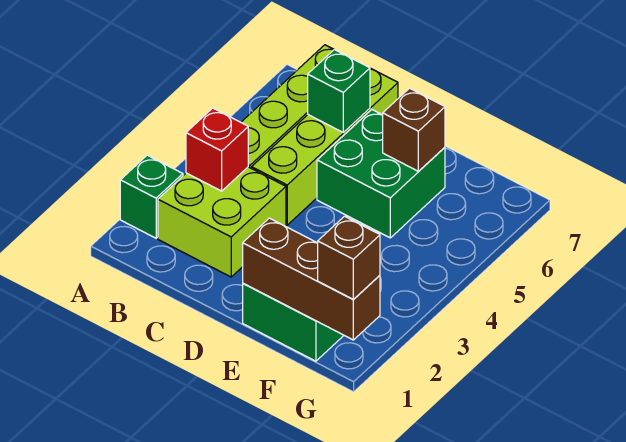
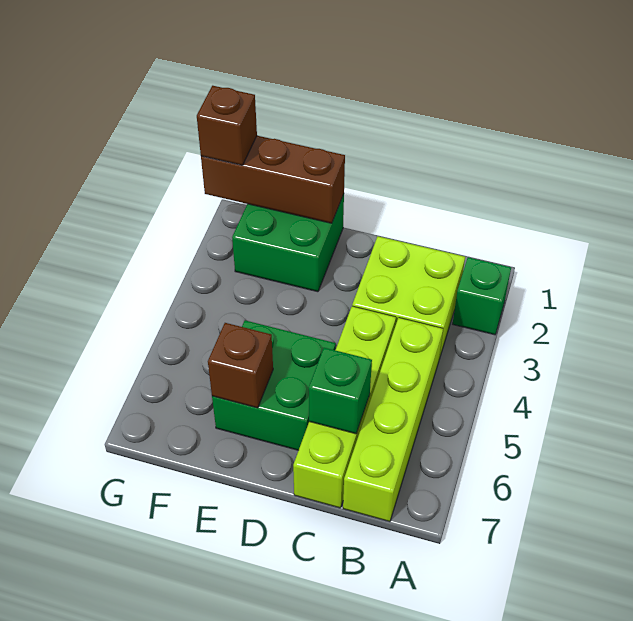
red brick B3 level 2 -> none

